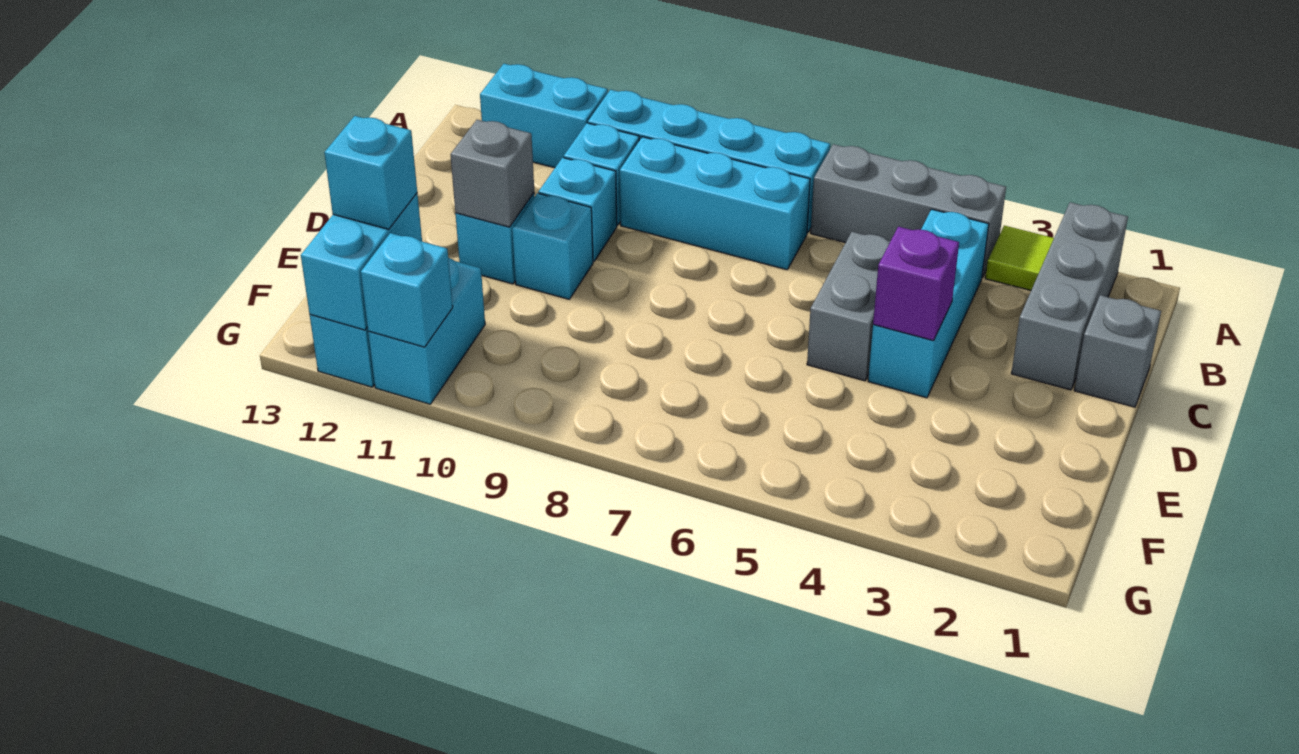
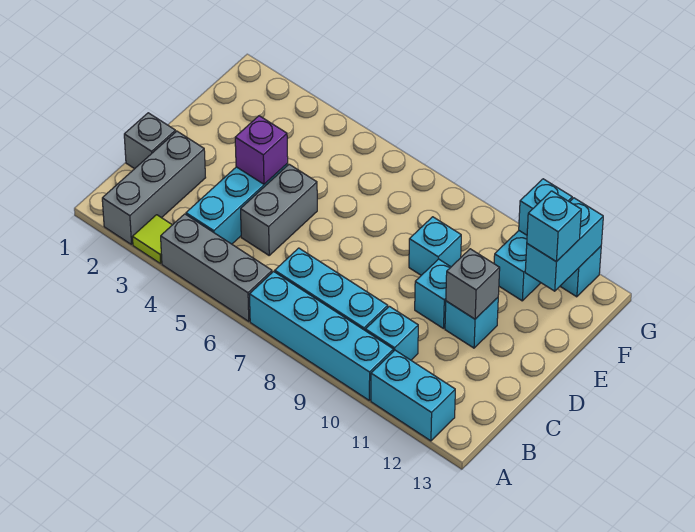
cyan brick C10 level 1 -> cyan brick E9 level 1

